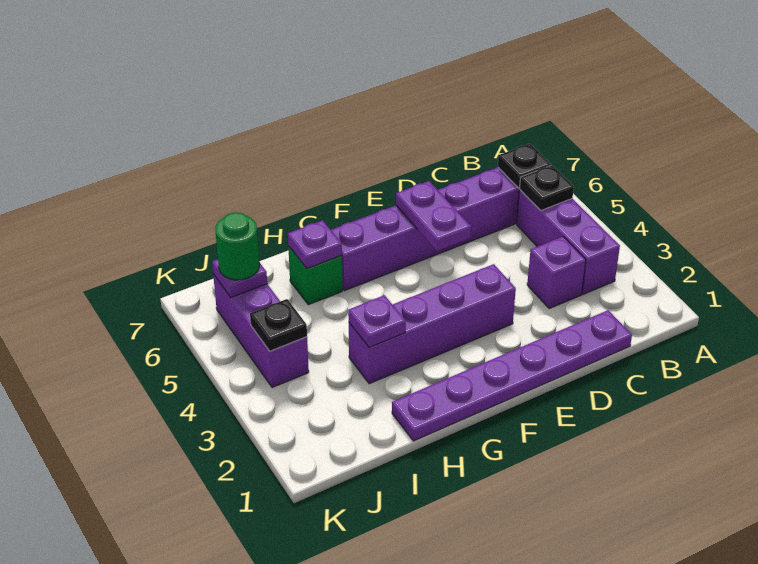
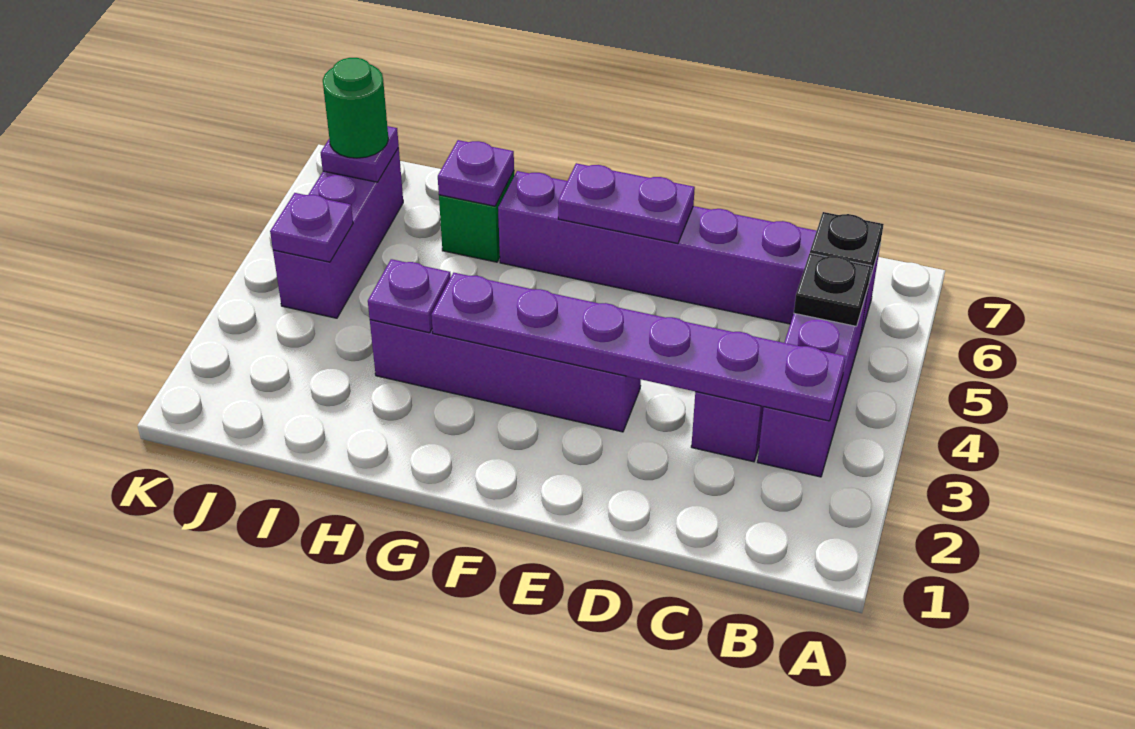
purple plate C1:H1 level 1 -> purple plate B3:G3 level 2
purple plate E5:E6 level 2 -> purple plate E6:F6 level 2
black plate J4 level 2 -> purple plate J4 level 2

